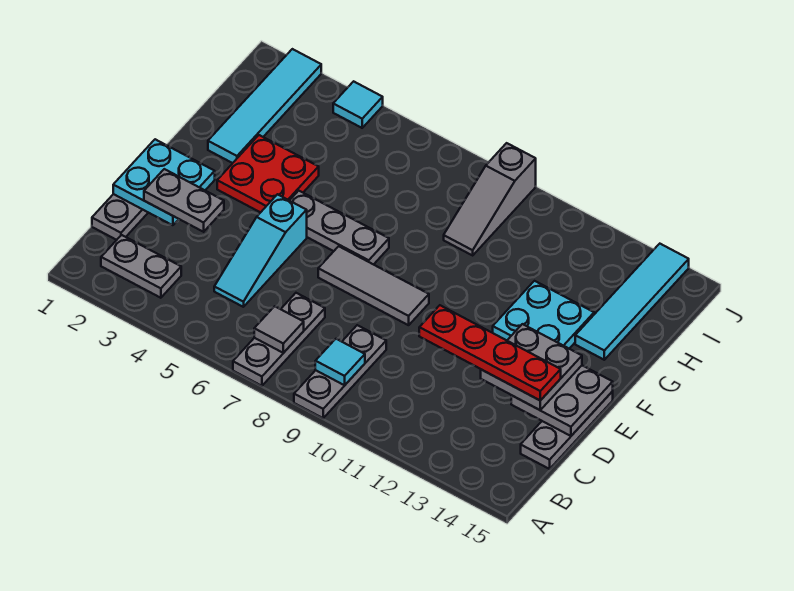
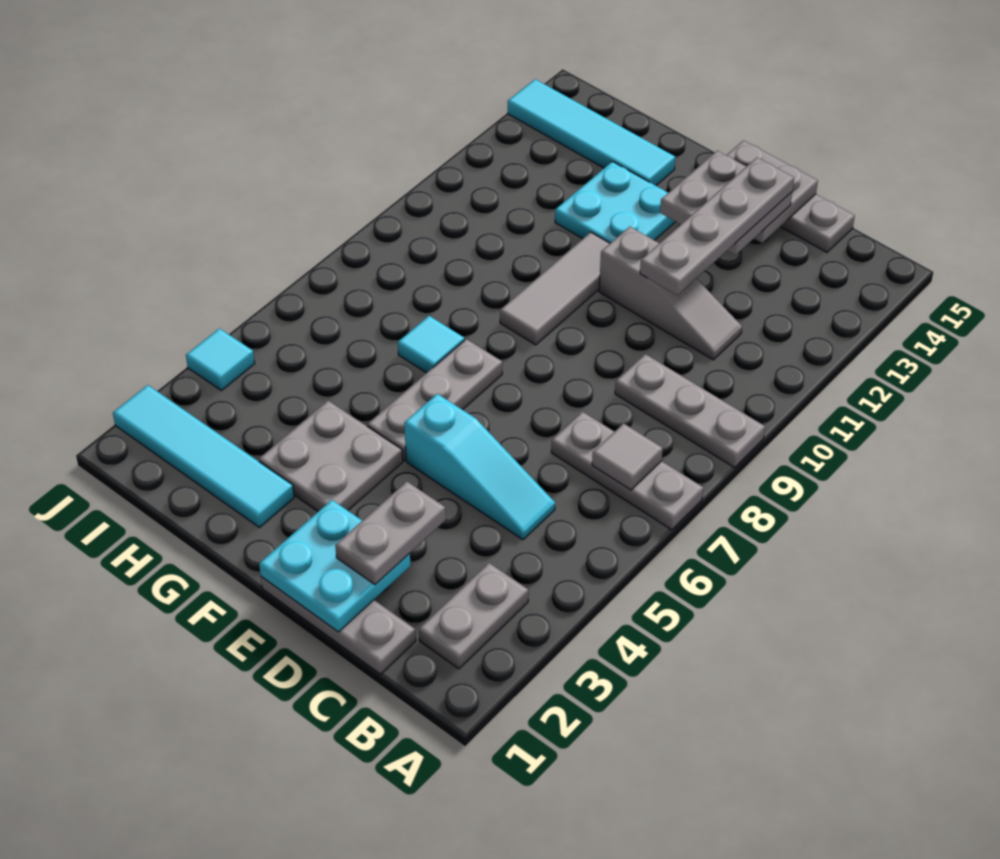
cyan tile B9 level 2 -> cyan tile G7 level 1
red plate D11:D14 level 4 -> grey plate D11:D14 level 4
grey tile E7:E9 level 1 -> grey tile F9:F11 level 1
red plate F3:G4 level 1 -> grey plate F3:G4 level 1
grey slope H9:J9 level 1 top J -> grey slope C11:E11 level 1 top E

